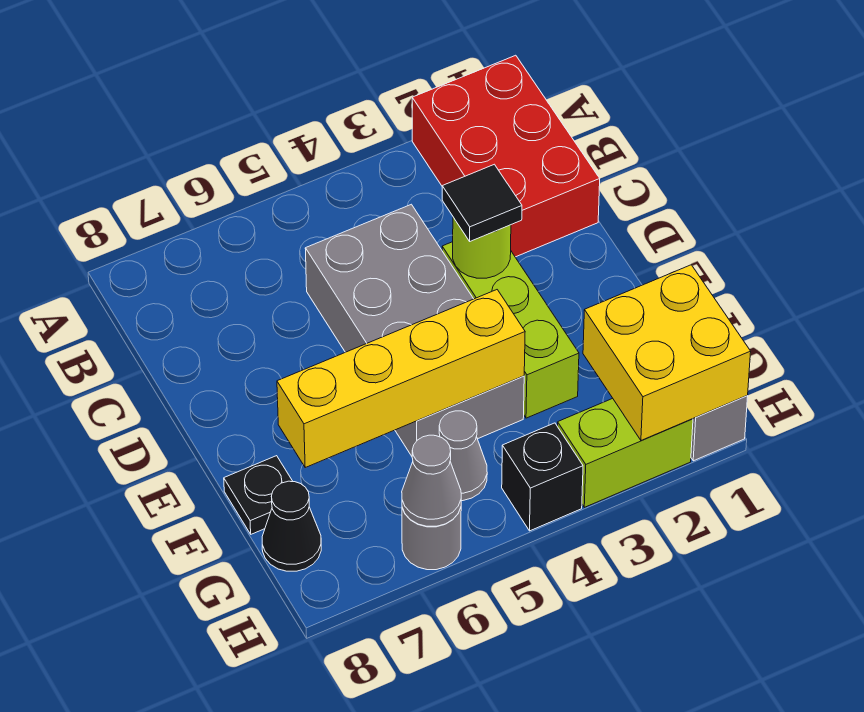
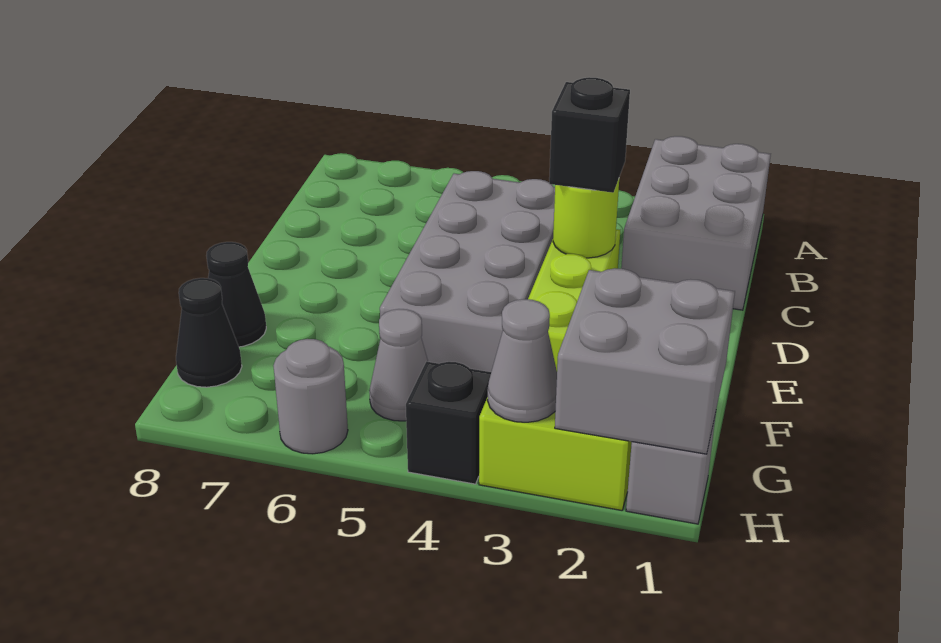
red brick A1:C2 level 1 -> grey brick A1:C2 level 1
black tile D3 level 3 -> black brick D3 level 3
yellow brick F4:F7 level 2 -> none
black plate F8 level 1 -> black cone F8 level 1
yellow brick G1:H2 level 2 -> grey brick G1:H2 level 2
grey cone H6 level 2 -> grey cone H3 level 2

